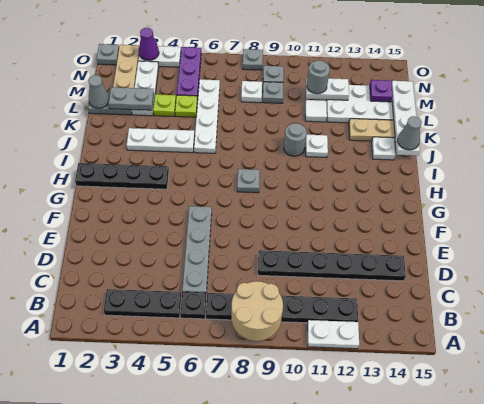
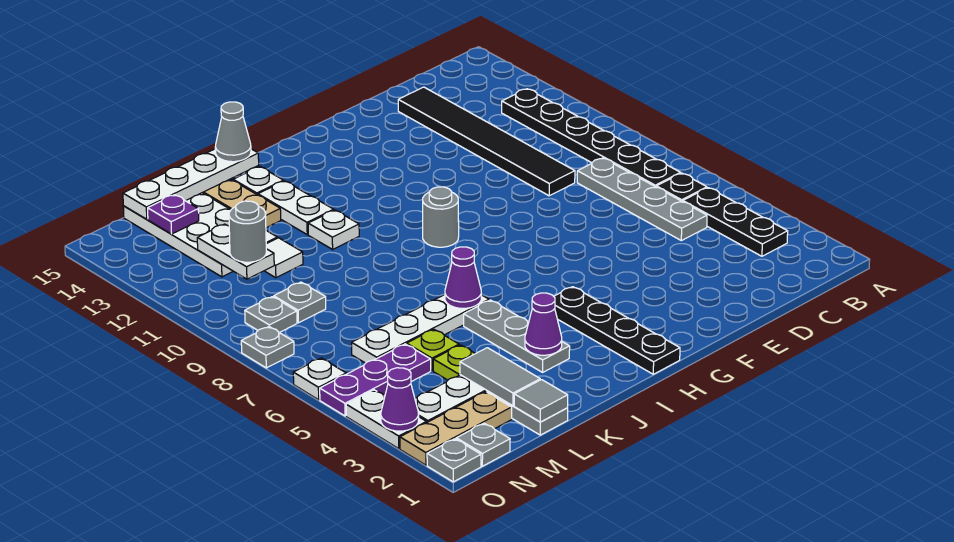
tan round brick A8:B9 level 2 -> none
white plate A11:A12 level 1 -> white plate J12:J13 level 1
grey plate C6:F6 level 1 -> grey plate C5:C8 level 1
black plate D9:D14 level 1 -> black tile D9:D14 level 1
grey plate H8 level 1 -> grey plate N1 level 1
white plate J3:J5 level 1 -> grey plate J3:J5 level 1
none -> purple cone J3 level 2
none -> purple cone J6 level 2
grey round brick J10 level 1 -> grey round brick H9 level 1
grey cone L1 level 2 -> grey tile L1 level 2
grey plate L2:L3 level 2 -> grey tile L2:L3 level 2
white plate M8 level 1 -> white plate O6 level 1

